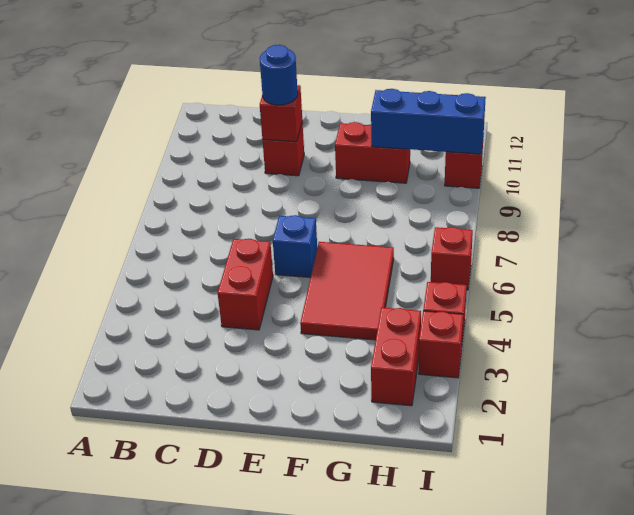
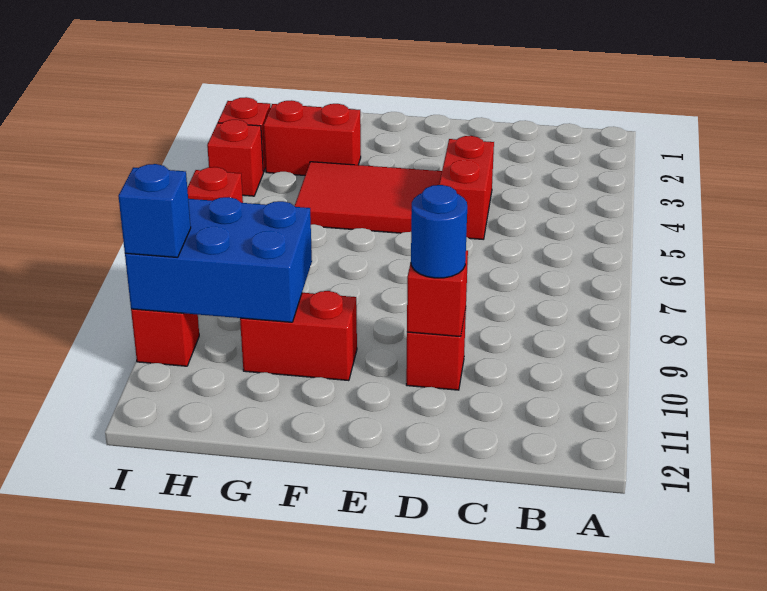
blue brick E6 level 1 -> blue brick I10 level 3
red tile F4:G6 level 1 -> red tile E4:G5 level 1
blue brick G10:I10 level 2 -> blue brick G9:I10 level 2
red brick H2:H3 level 1 -> red brick G3:H3 level 1

